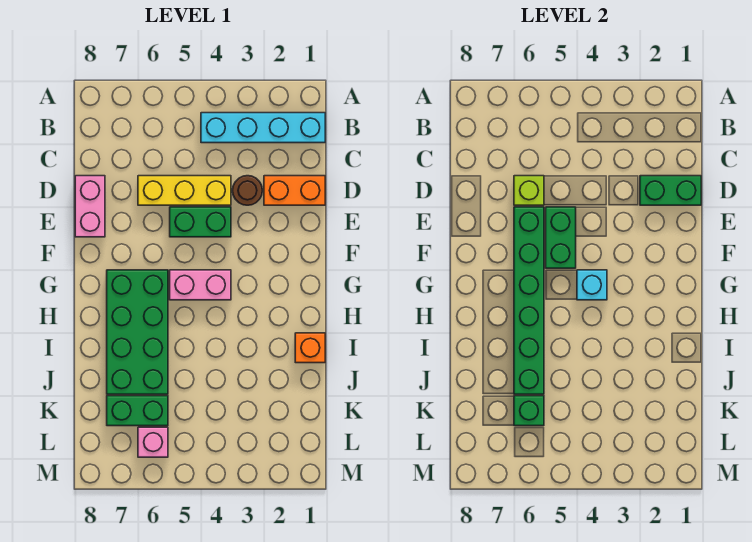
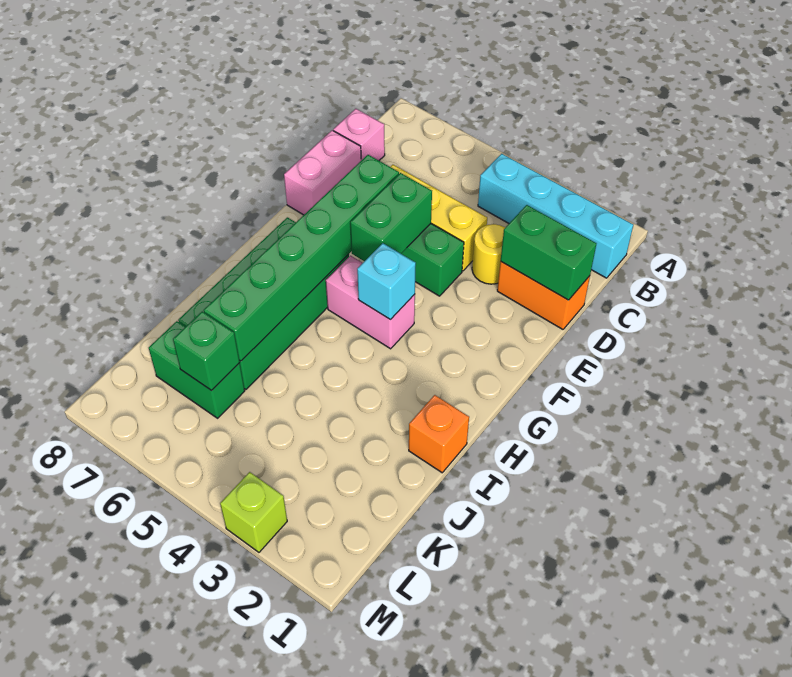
brown round brick D3 level 1 -> yellow round brick D3 level 1
lime brick D6 level 2 -> lime brick M3 level 1
pink brick L6 level 1 -> pink brick C8 level 1

